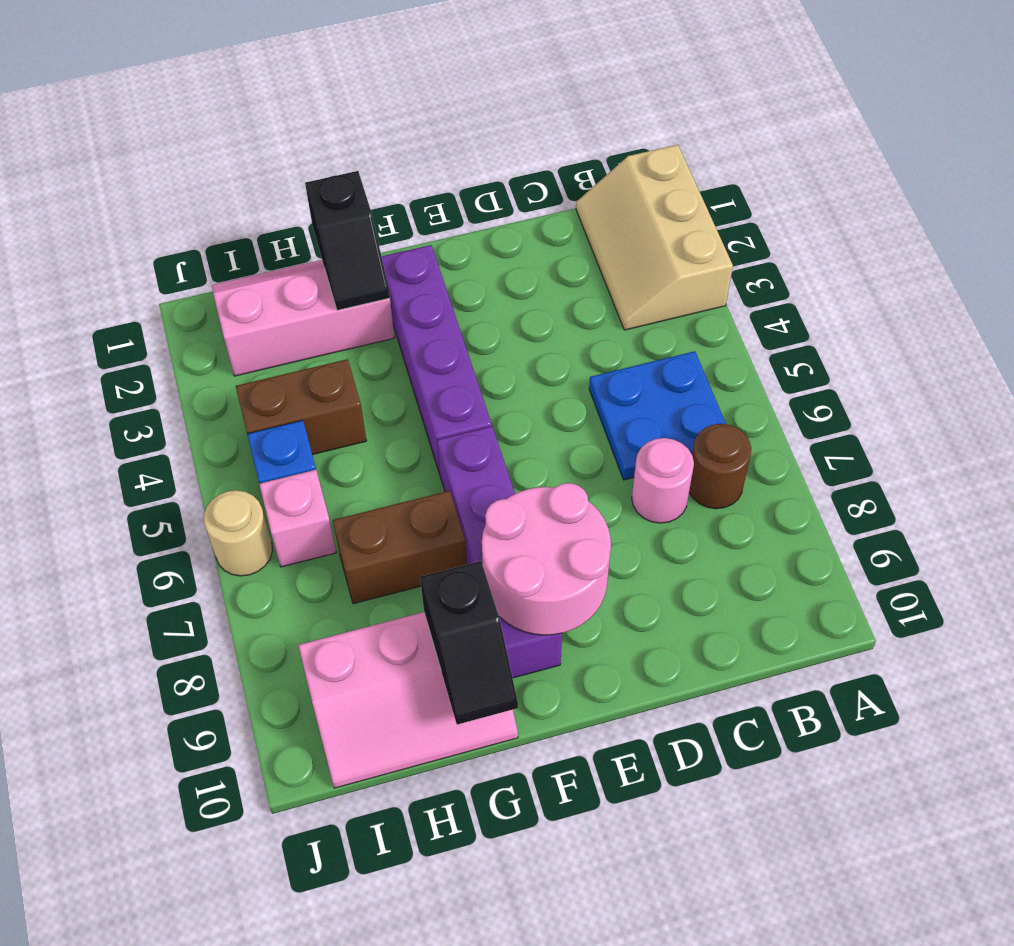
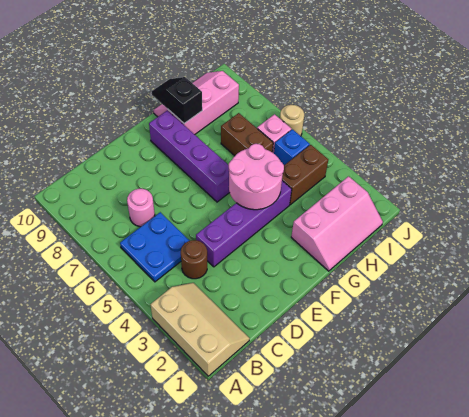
brown round brick B7 level 1 -> brown round brick C4 level 1
pink round brick E8:F9 level 2 -> pink round brick F4:G5 level 2
purple brick F2:F5 level 1 -> purple brick D4:G4 level 1
black slope G1:G2 level 2 top 1 -> none
brown brick G7:H7 level 1 -> brown brick H6:H7 level 1

